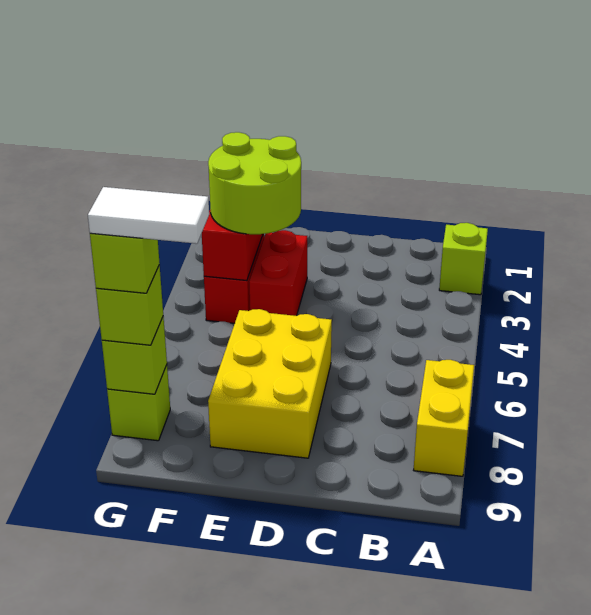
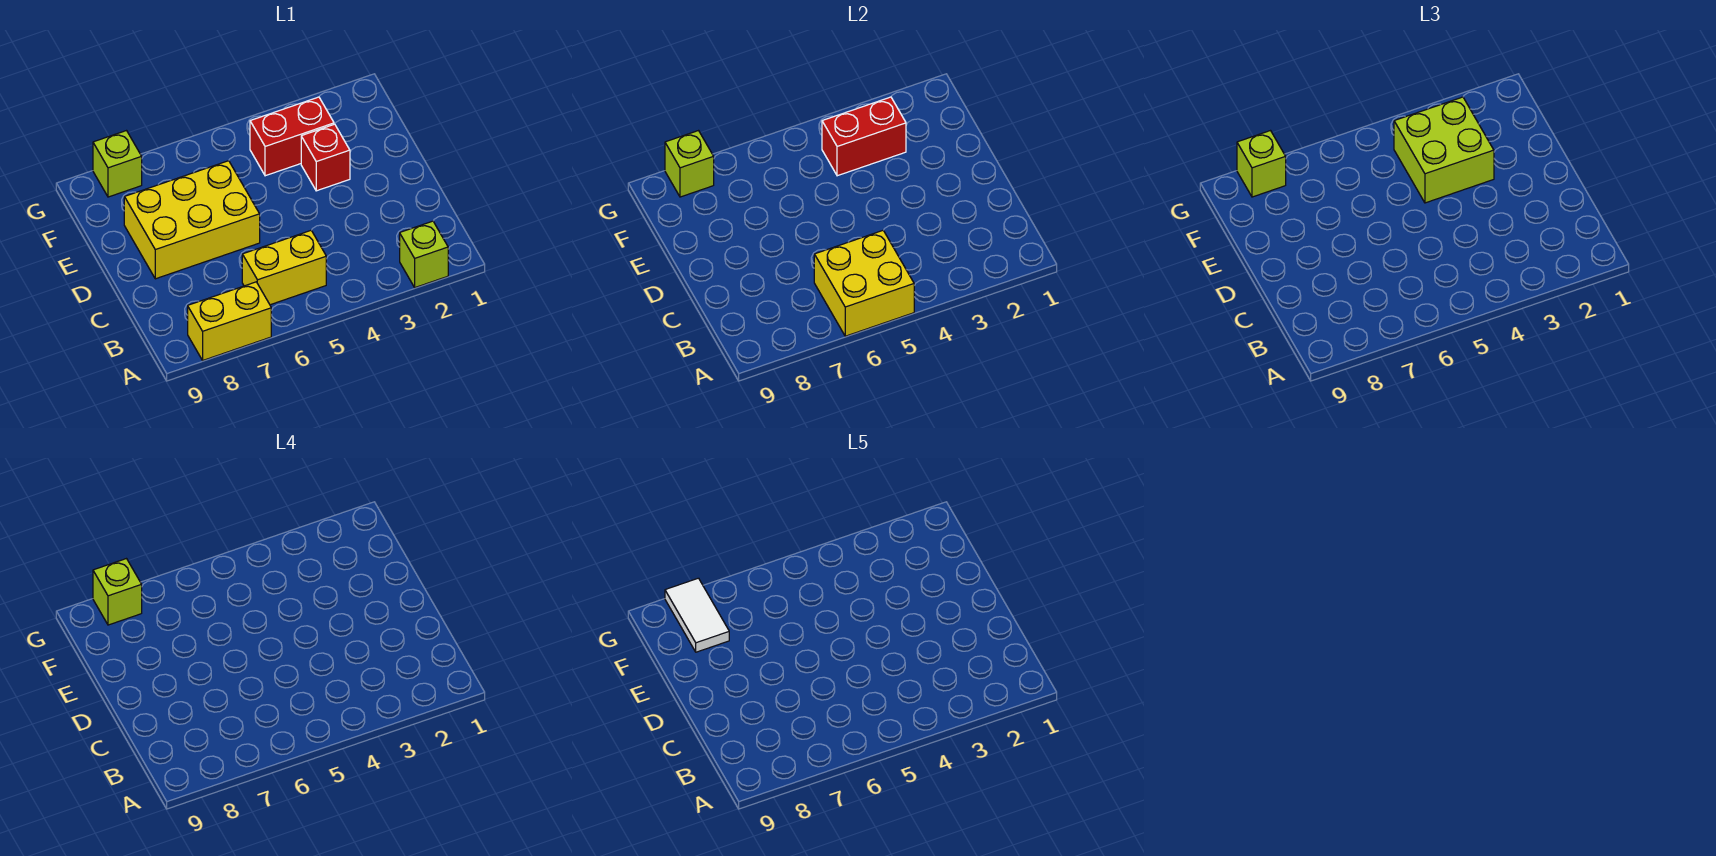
none -> yellow brick A5:B6 level 2
none -> yellow brick B5:B6 level 1
red brick E3:E4 level 1 -> red brick E3 level 1
lime round brick E3:F4 level 3 -> lime brick E3:F4 level 3

